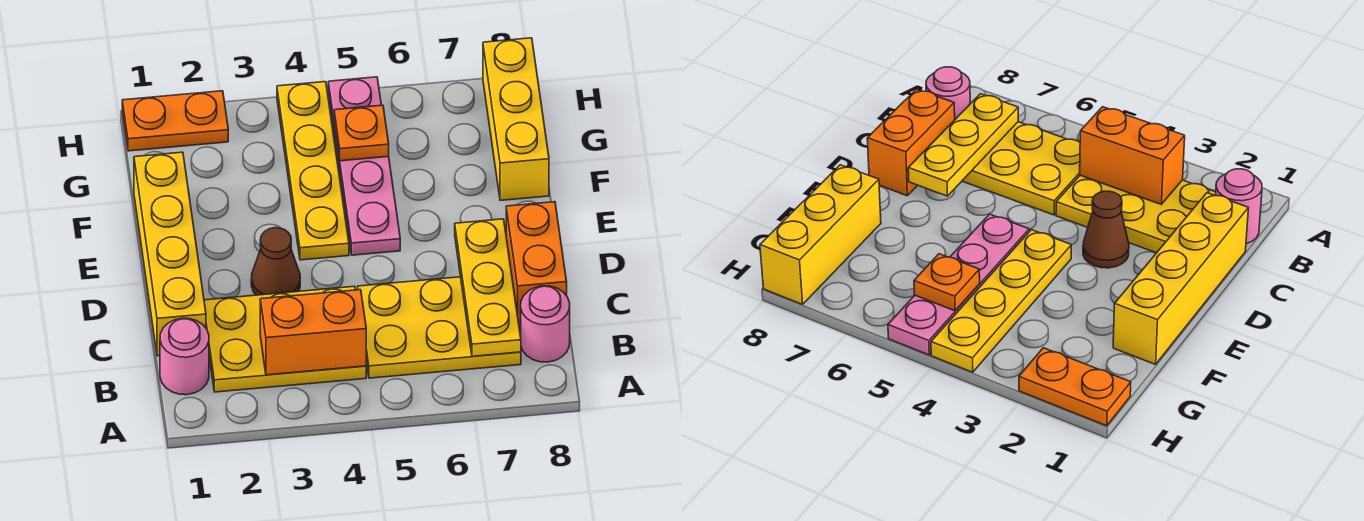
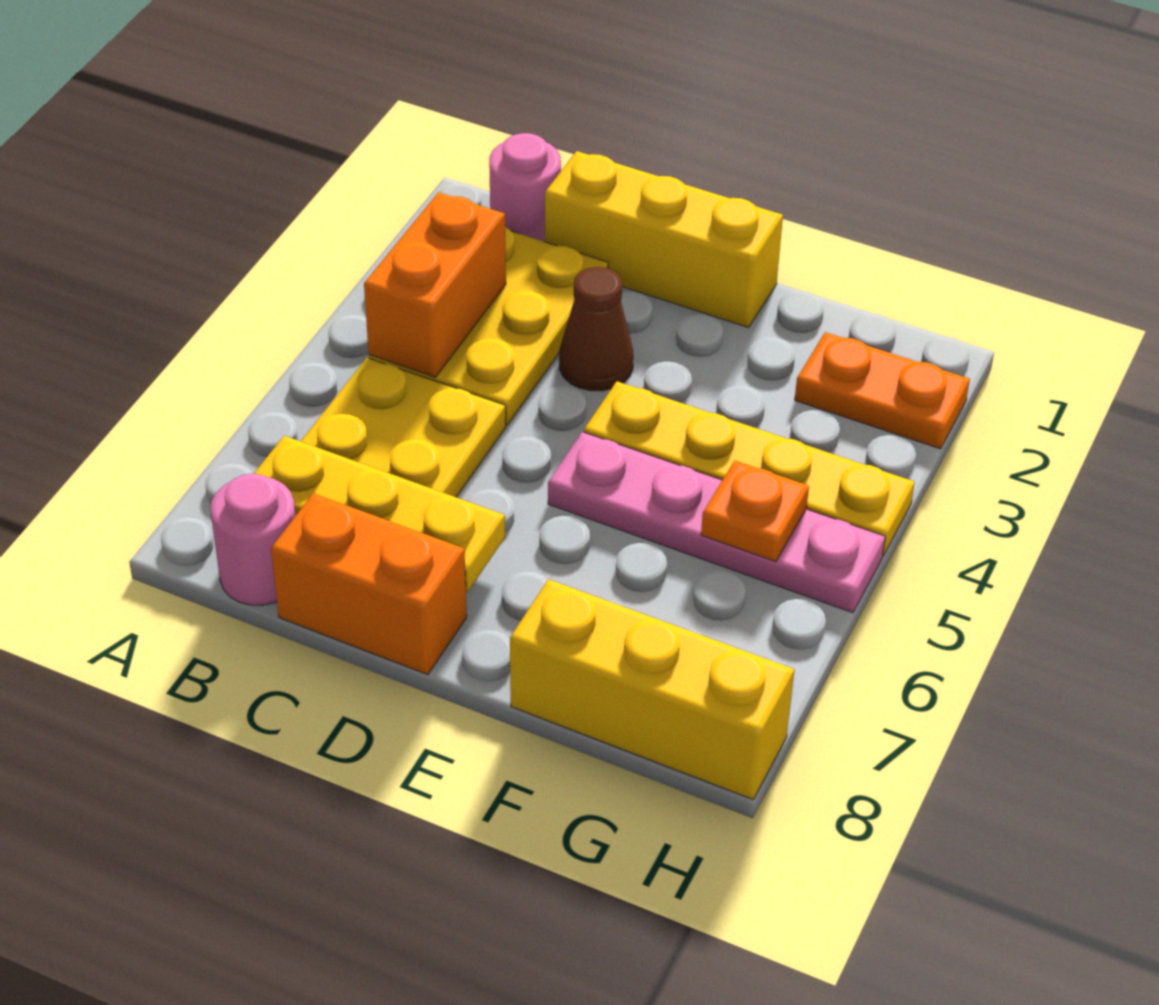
yellow brick C1:F1 level 1 -> yellow brick C1:E1 level 1
orange plate H1:H2 level 1 -> orange plate G2:H2 level 1

